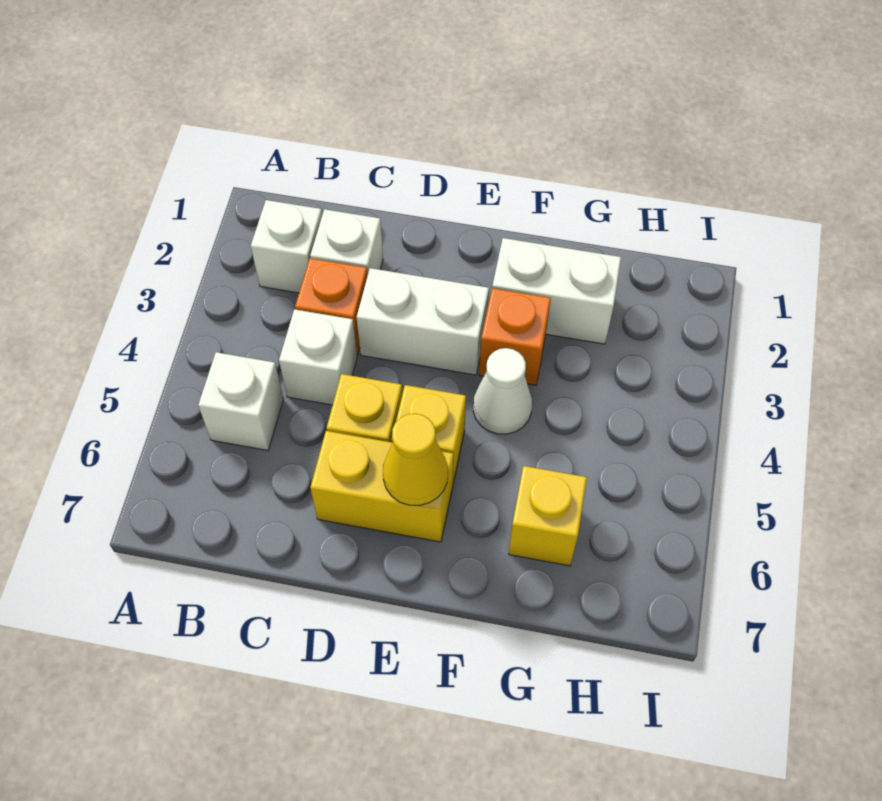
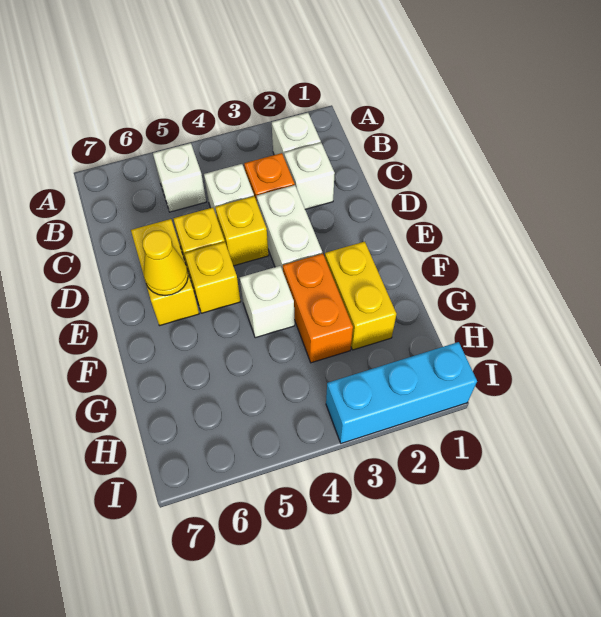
white brick F2:G2 level 1 -> yellow brick F2:G2 level 1
orange brick F3 level 1 -> orange brick F3:G3 level 1
white cone F4 level 1 -> white brick F4 level 1
yellow brick G6 level 1 -> yellow brick D4 level 1
none -> cyan brick I1:I3 level 1

